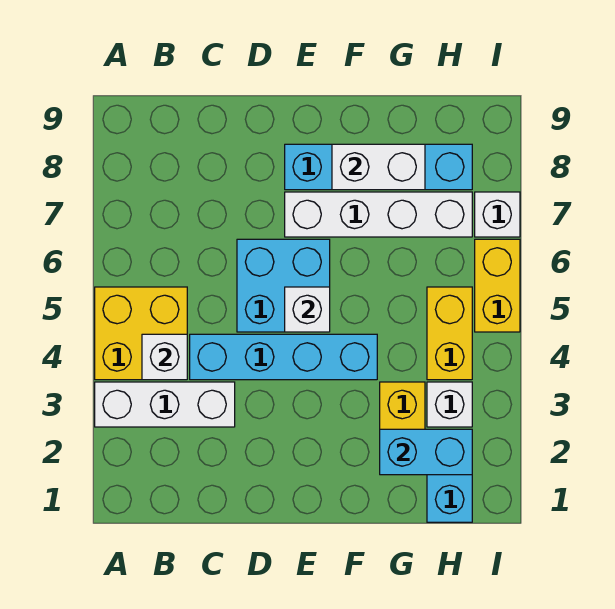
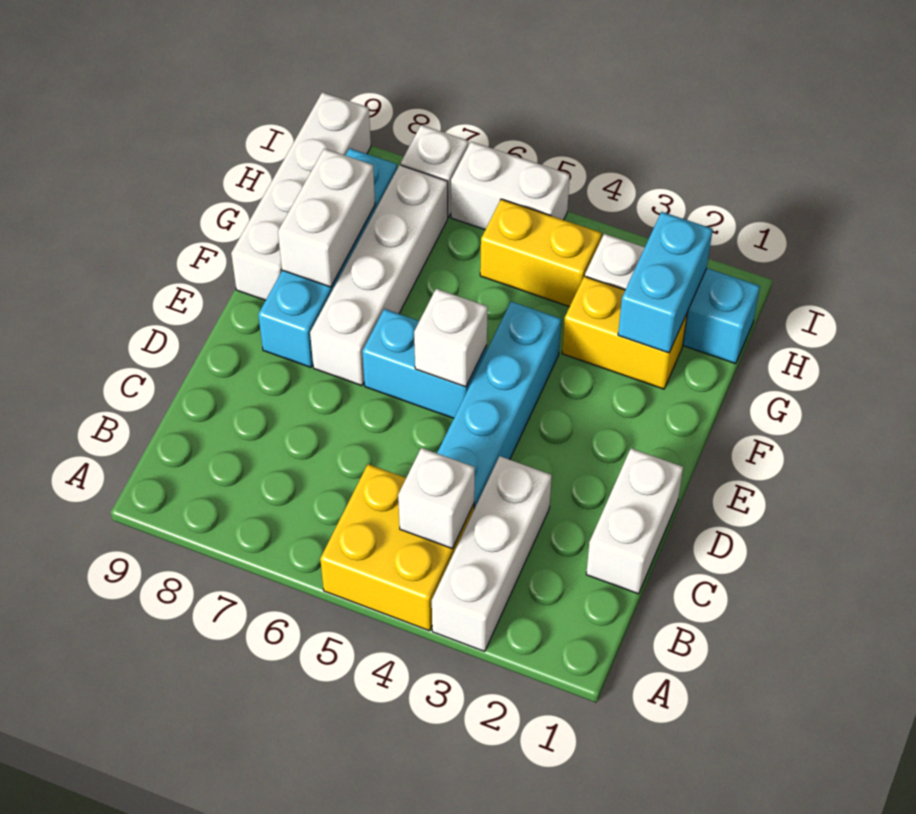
none -> white brick C1:D1 level 1
cyan brick D5:E6 level 1 -> cyan brick E5:E6 level 1
none -> white brick F9:I9 level 1
yellow brick I5:I6 level 1 -> white brick I5:I6 level 1

